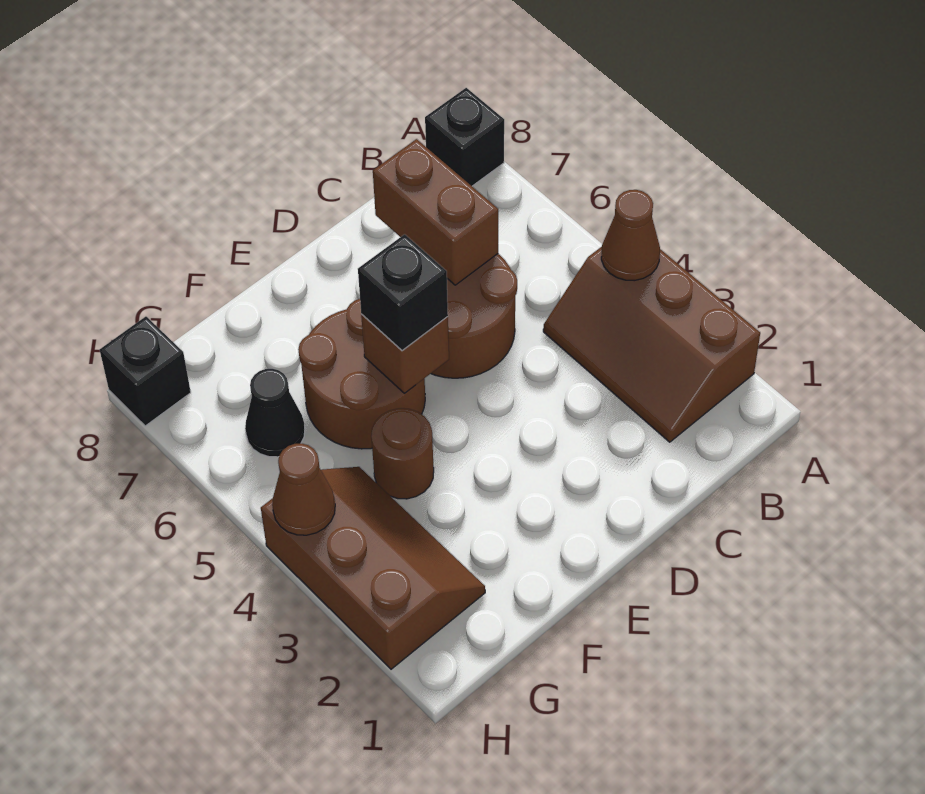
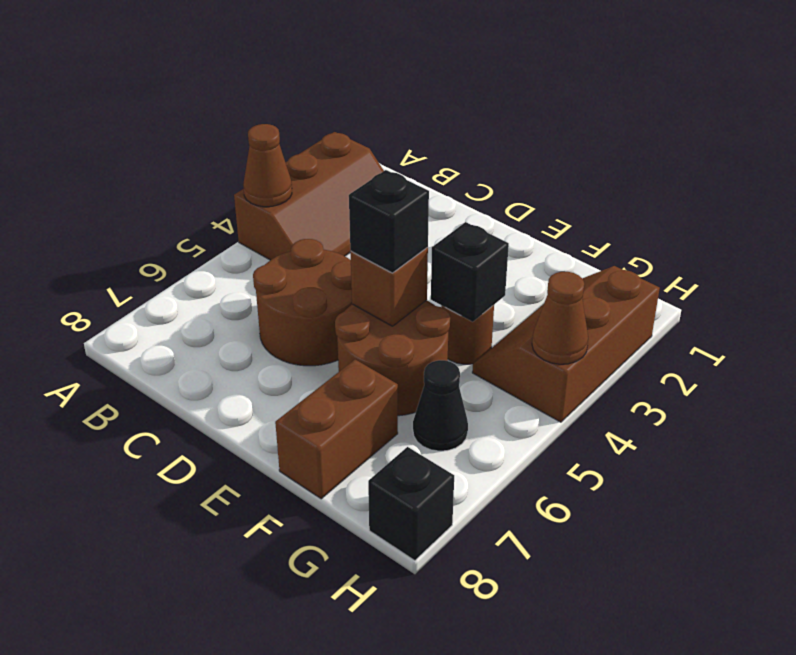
black brick A8 level 1 -> black brick F4 level 2
brown brick C6:C7 level 2 -> brown brick F7:F8 level 1

